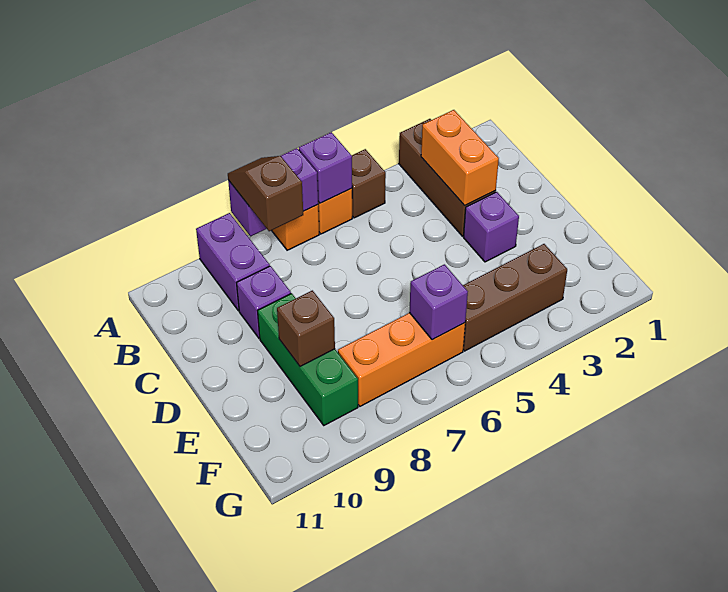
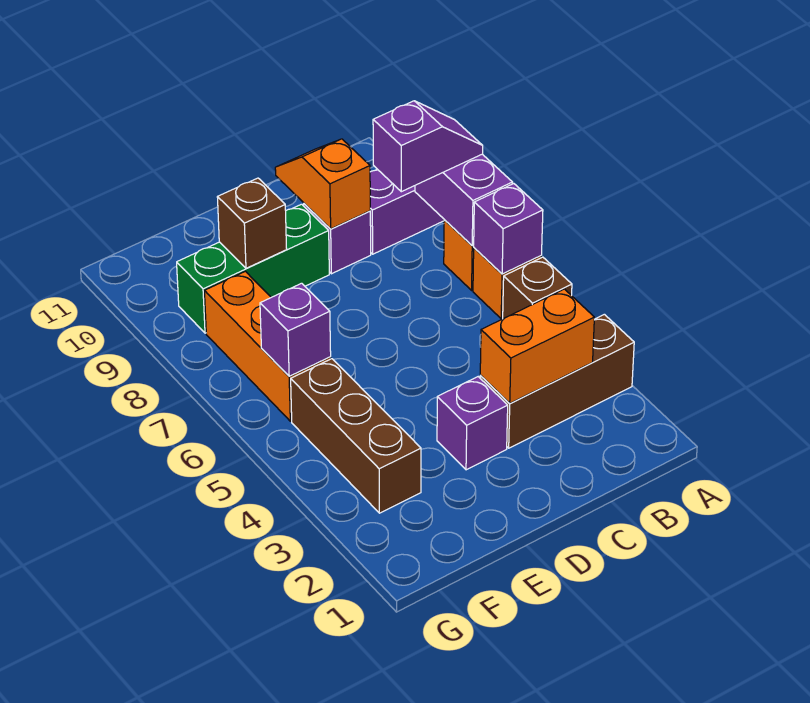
brown slope A8:B8 level 3 top B -> purple slope A8:B8 level 3 top B
none -> orange slope C9:C10 level 2 top 9

